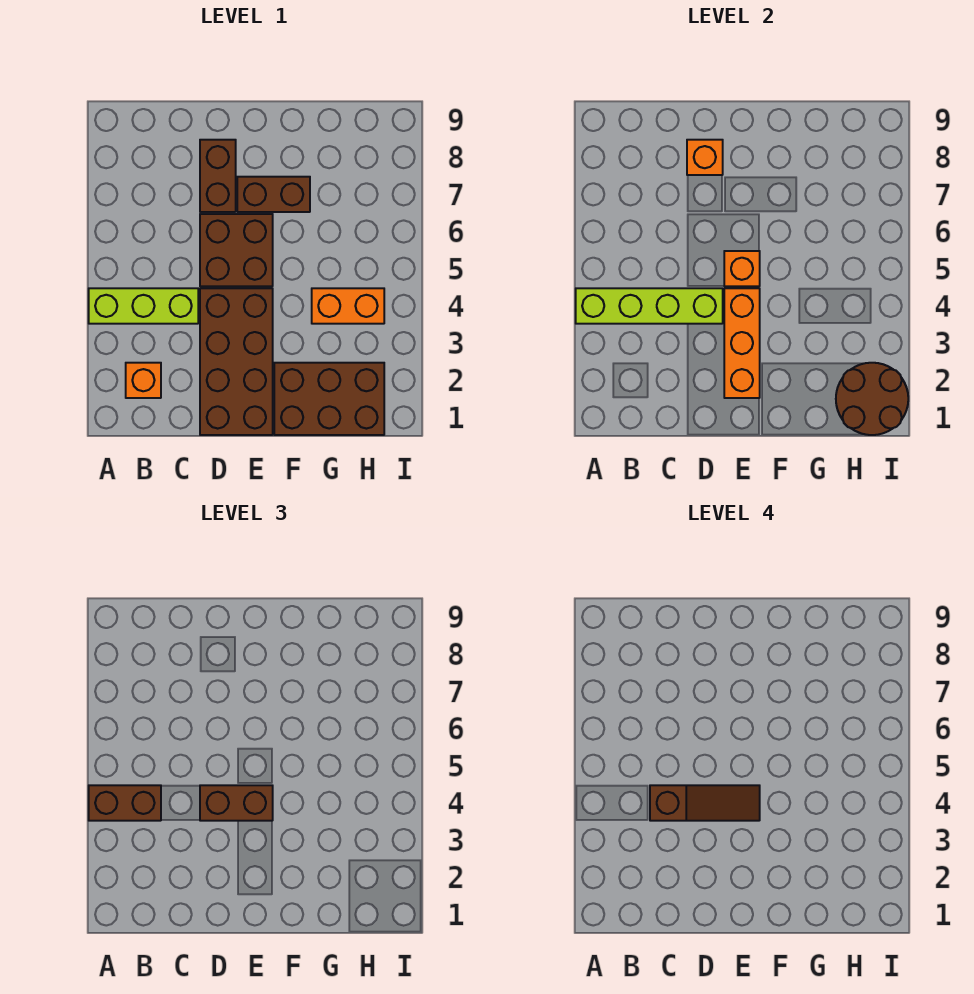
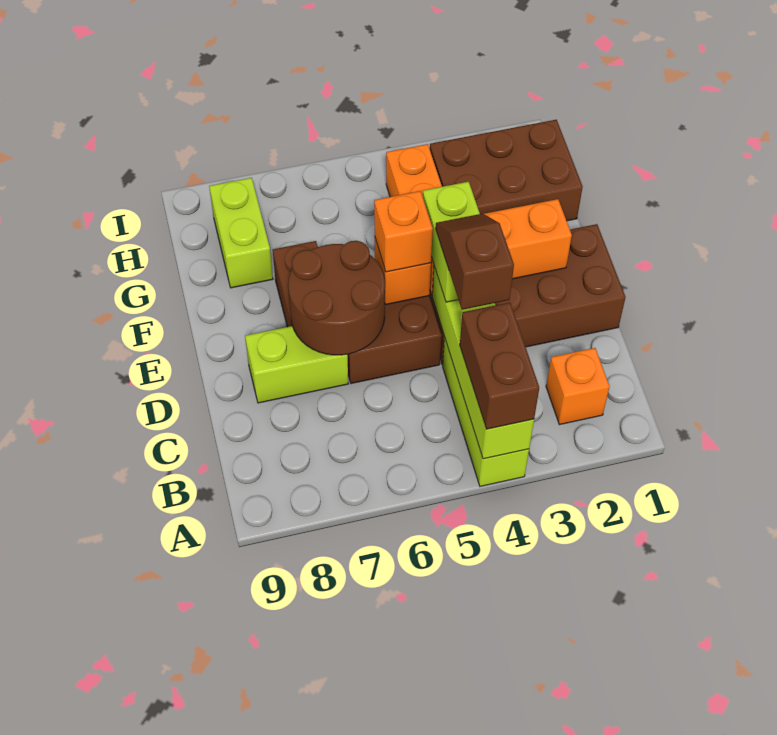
brown slope C4:E4 level 4 top C -> brown slope C4:D4 level 4 top C
brown brick D4:E4 level 3 -> lime brick D4:E4 level 3
brown brick D7:D8 level 1 -> lime brick D7:D8 level 1
orange brick D8 level 2 -> orange brick E5 level 3
brown brick F1:H2 level 1 -> brown brick G1:H3 level 1
none -> lime brick G8:H8 level 1
brown round brick H1:I2 level 2 -> brown round brick D6:E7 level 2

